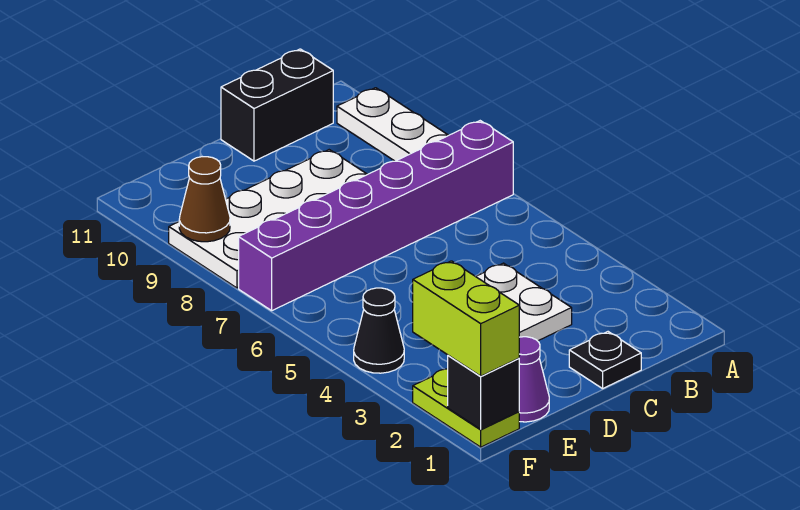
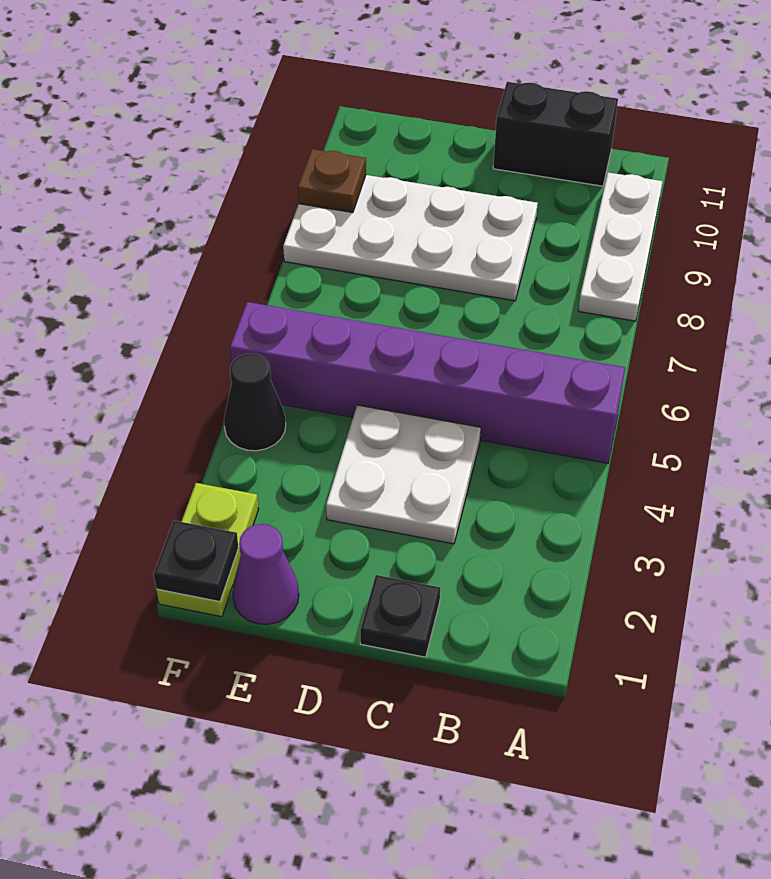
purple brick A7:F7 level 1 -> purple brick A5:F5 level 1
black brick F1 level 2 -> black plate F1 level 2
lime brick F1:F2 level 3 -> none
brown cone F9 level 2 -> brown plate F9 level 2

